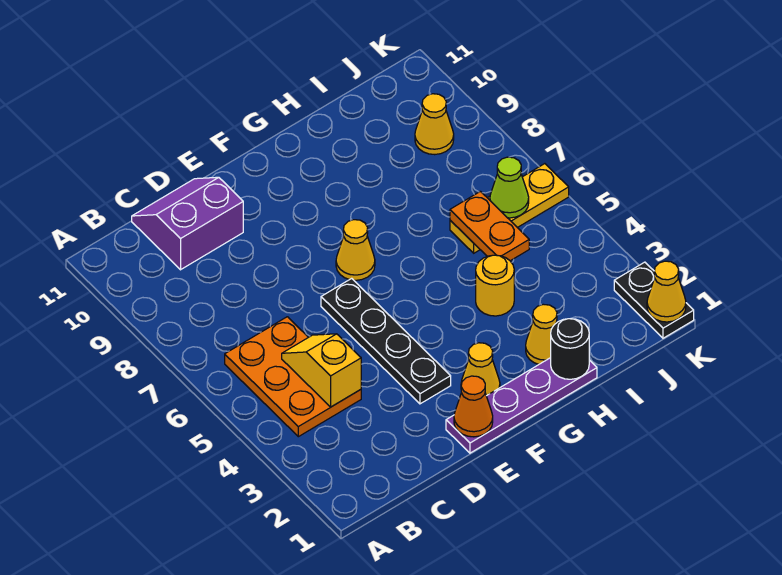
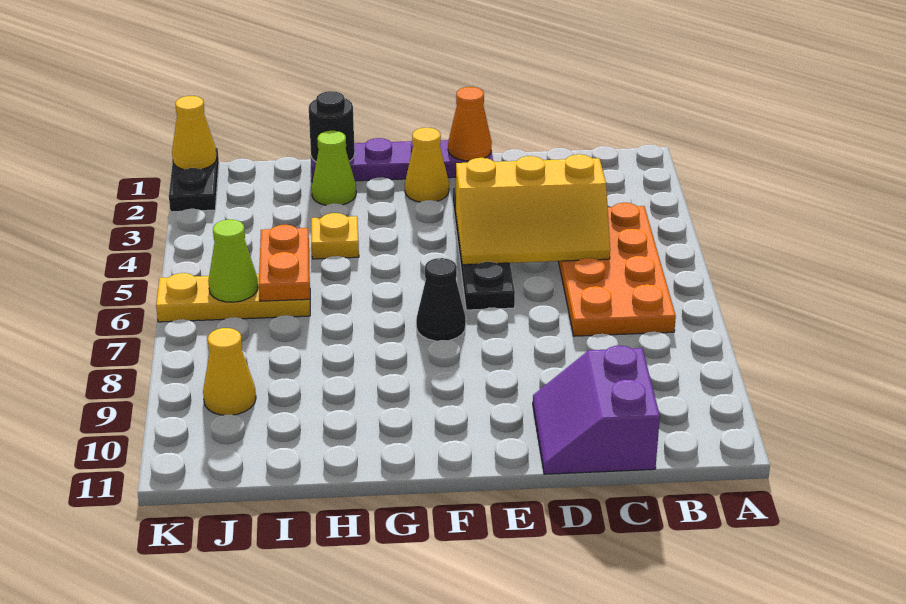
orange plate B4:C6 level 1 -> orange plate B4:C7 level 1
yellow slope C4:C5 level 2 top 4 -> yellow slope C4:E5 level 2 top 4
purple slope C10:D11 level 1 top 10 -> purple slope C10:D11 level 1 top C
yellow cone F7 level 1 -> black cone F7 level 1
yellow cone H2 level 1 -> lime cone H2 level 1
yellow round brick H4 level 1 -> yellow plate H4 level 1

